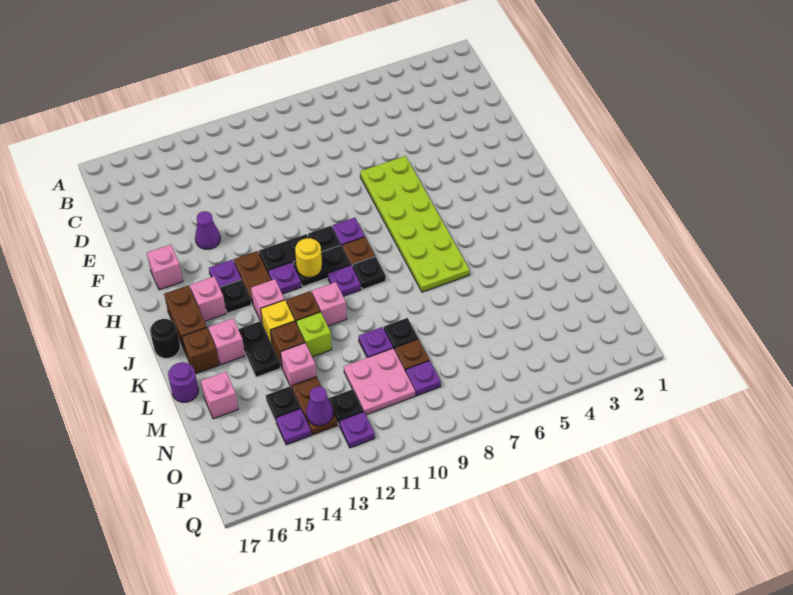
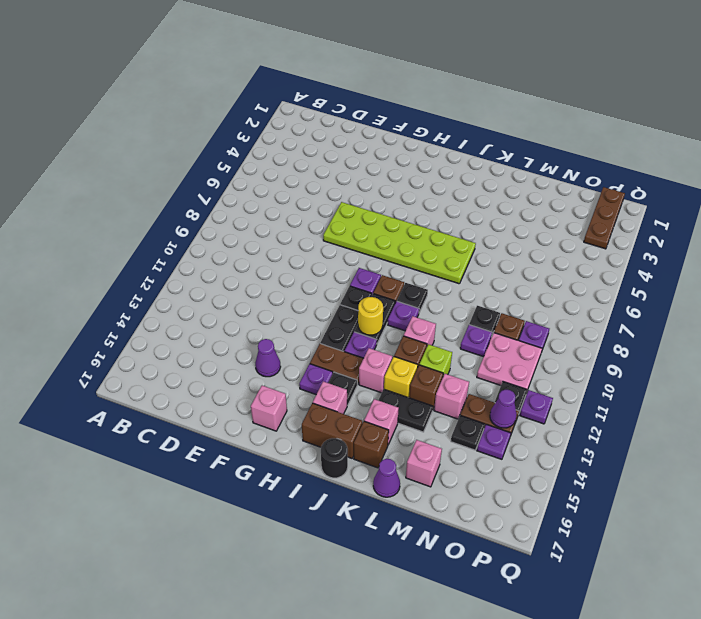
purple round brick L17 level 1 -> purple cone L17 level 1
none -> brown plate P1:P3 level 1

